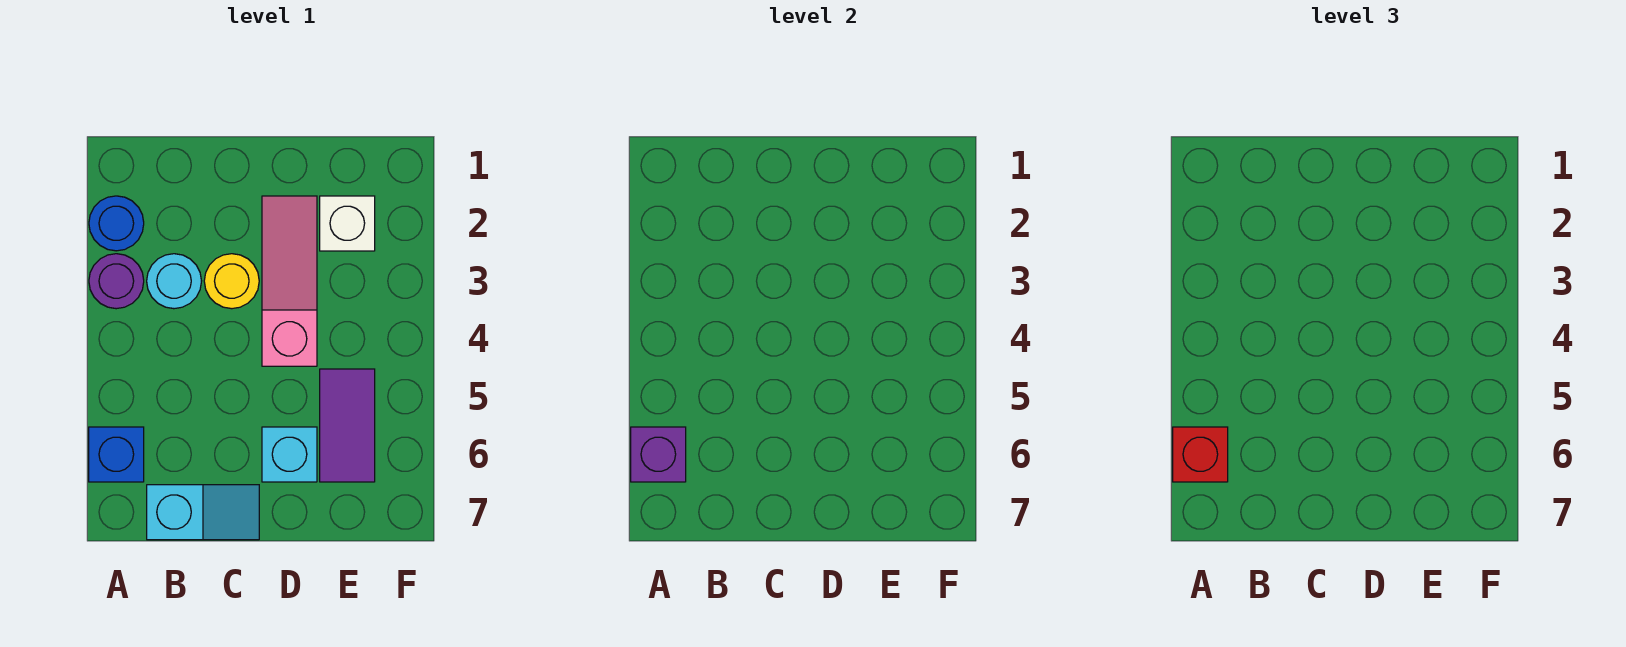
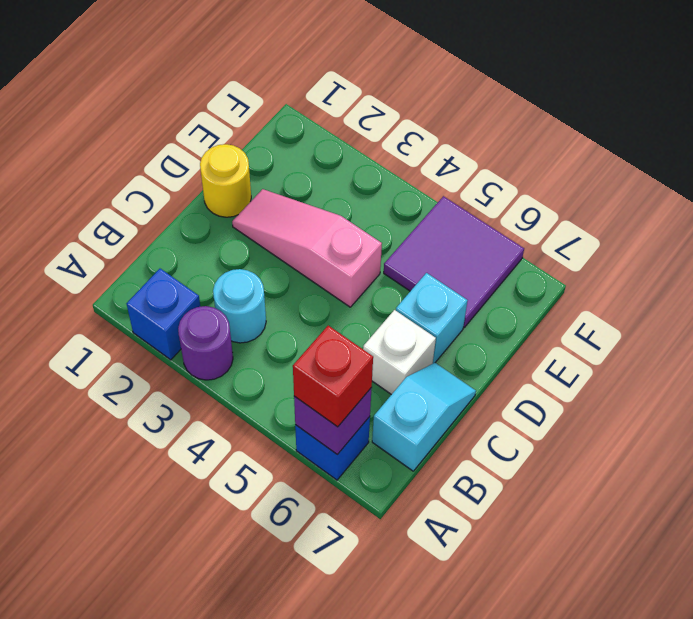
blue round brick A2 level 1 -> blue brick A2 level 1
yellow round brick C3 level 1 -> yellow round brick D1 level 1
white brick E2 level 1 -> white brick C6 level 1
purple tile E5:E6 level 1 -> purple tile E5:F6 level 1

